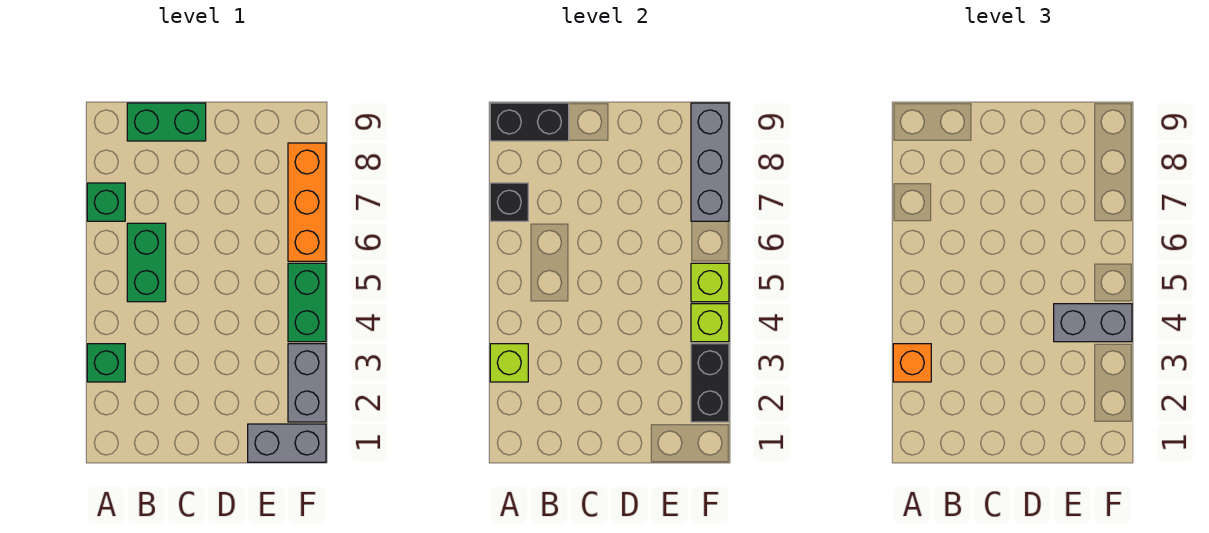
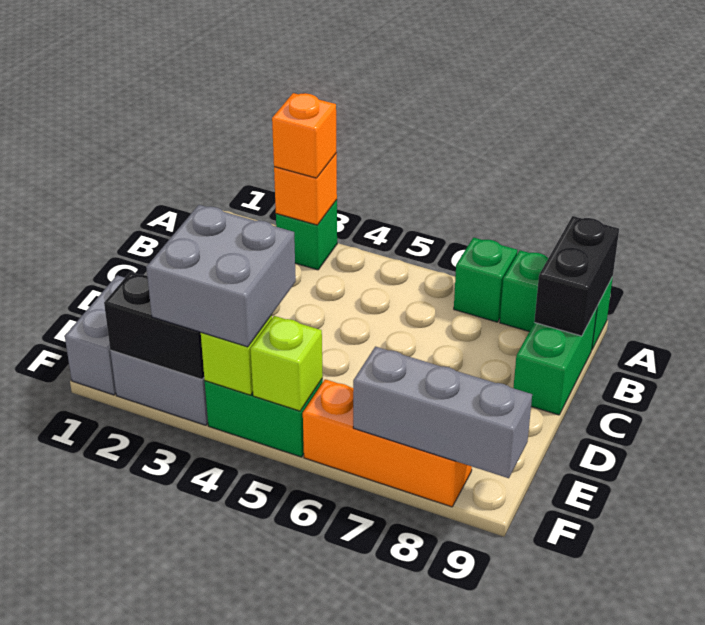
lime brick A3 level 2 -> orange brick A3 level 2
black brick A7 level 2 -> none
green brick B5:B6 level 1 -> green brick A8:A9 level 1
grey brick E4:F4 level 3 -> grey brick E3:F4 level 3

